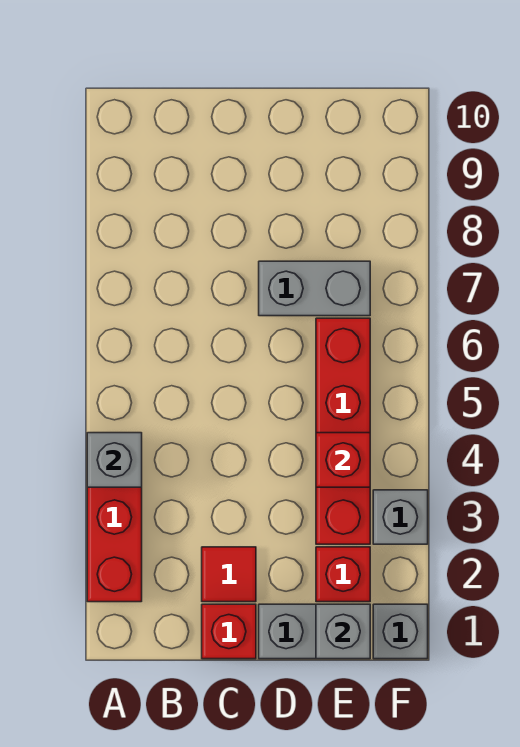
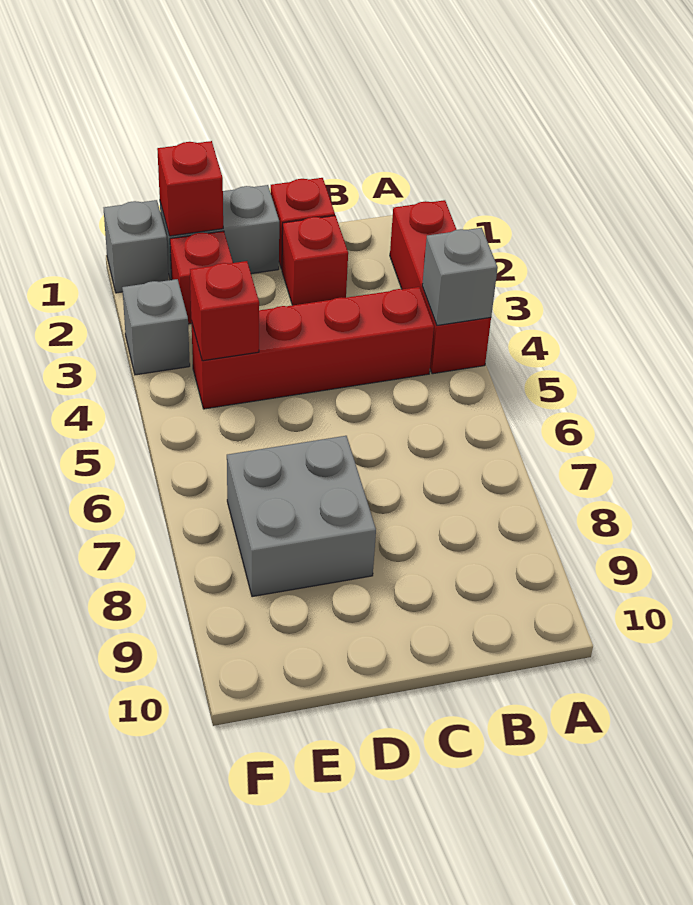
red tile C2 level 1 -> red brick C2 level 1
grey brick D7:E7 level 1 -> grey brick D7:E8 level 1
grey brick E1 level 2 -> red brick E1 level 2
red brick E3:E6 level 1 -> red brick B4:E4 level 1

